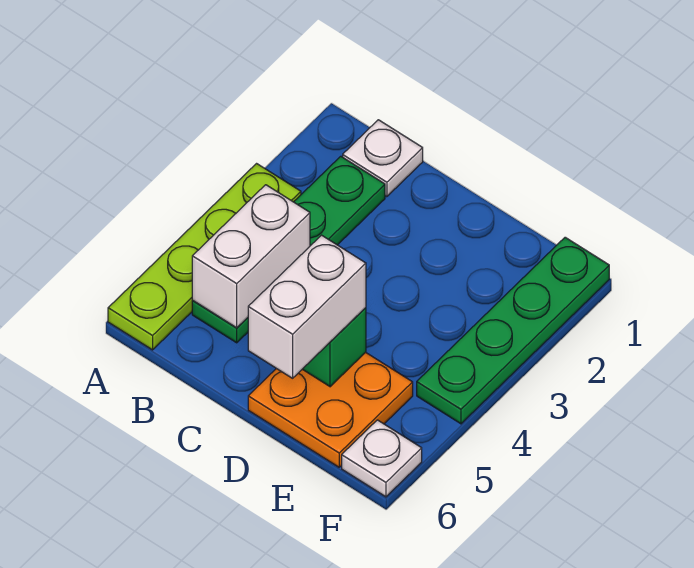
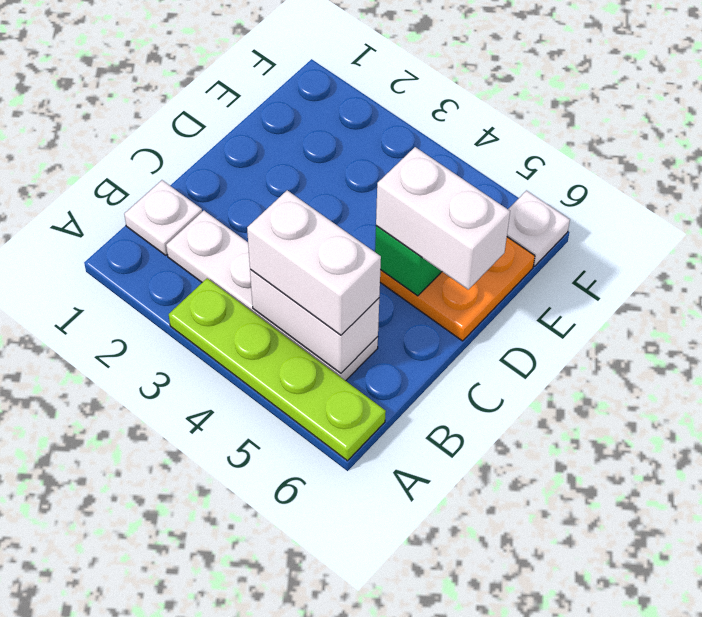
green plate B2:B5 level 1 -> white plate B2:B5 level 1
none -> white brick B4:B5 level 3
green plate F1:F4 level 1 -> none

